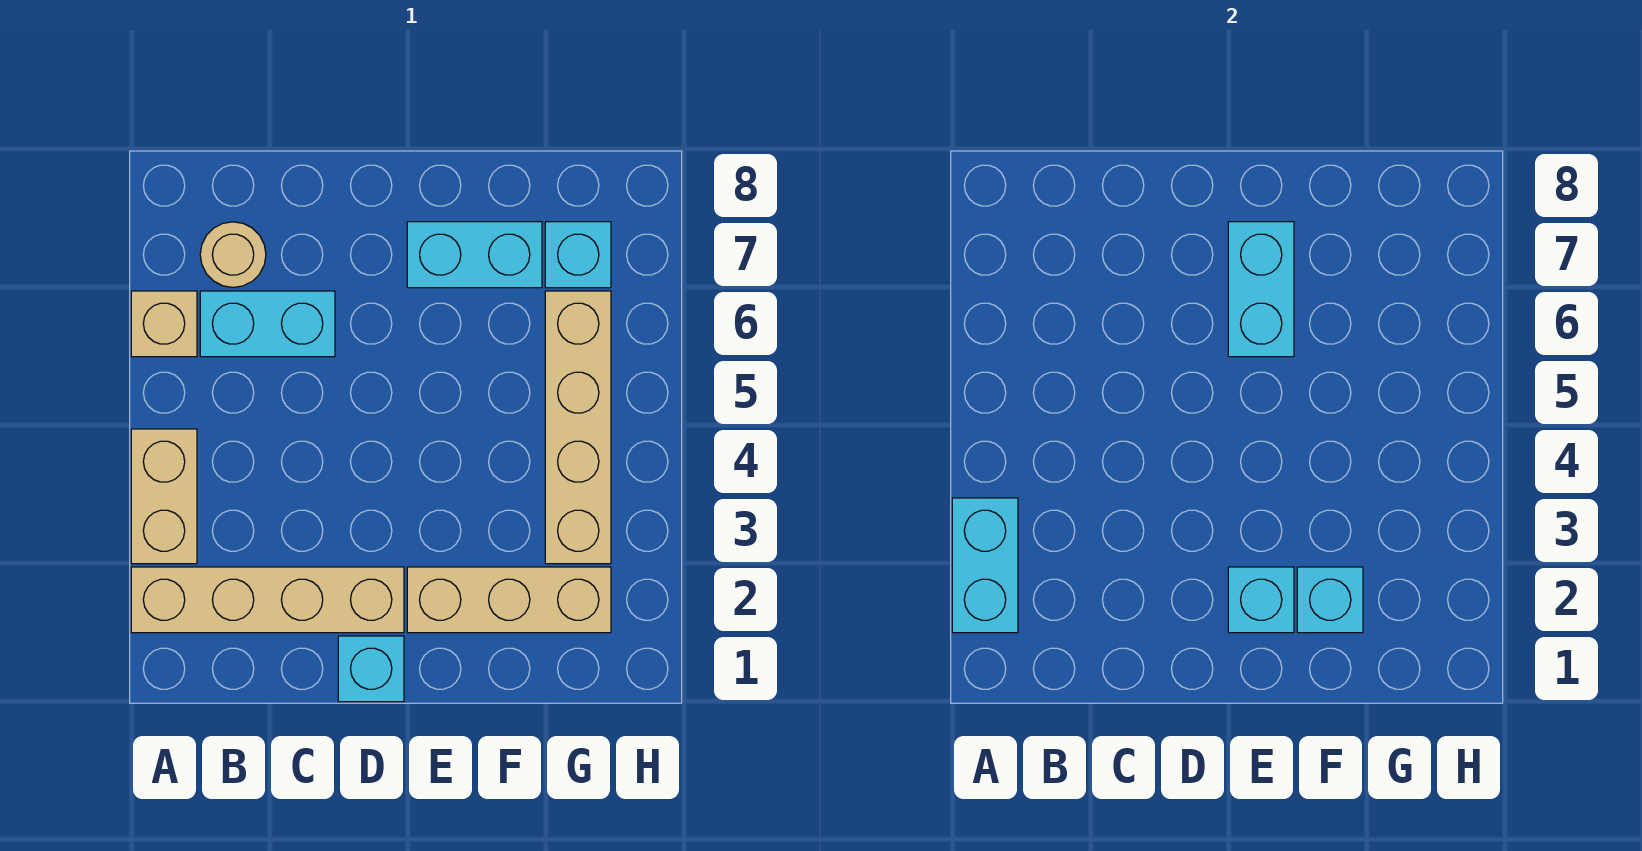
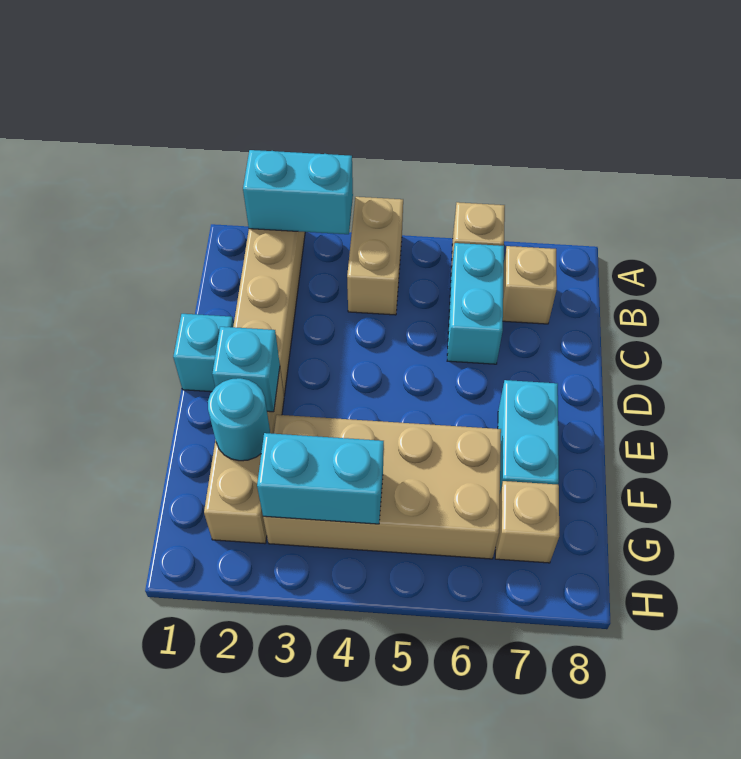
tan brick A3:A4 level 1 -> tan brick A4:B4 level 1
tan round brick B7 level 1 -> tan brick B7 level 1
cyan brick E6:E7 level 2 -> cyan brick G3:G4 level 2
cyan brick F2 level 2 -> cyan round brick F2 level 2
tan brick G3:G6 level 1 -> tan brick F3:G6 level 1
cyan brick G7 level 1 -> tan brick G7 level 1

